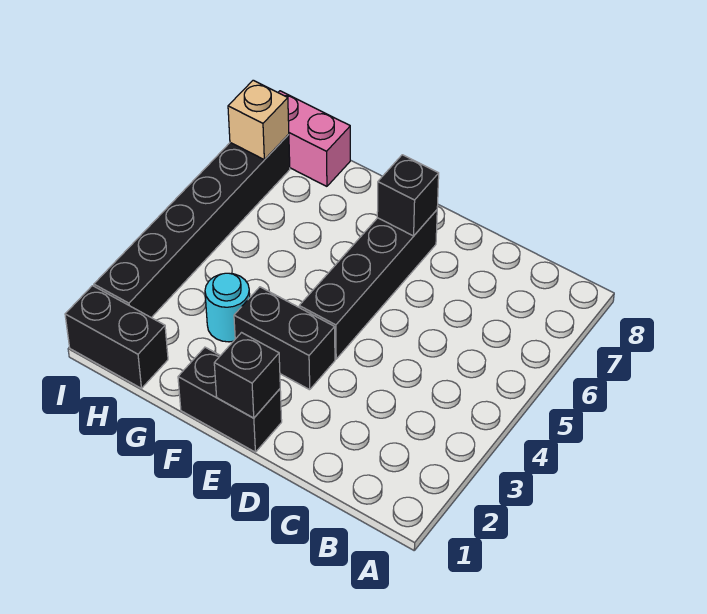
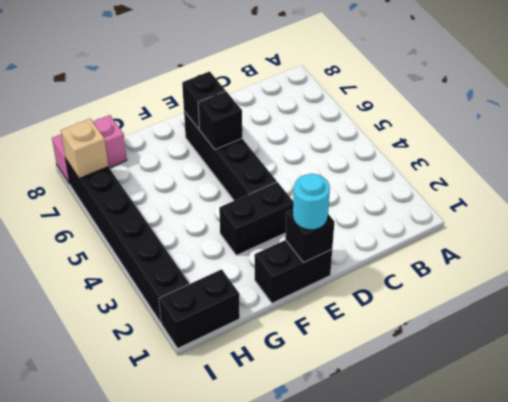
none -> black brick E6 level 2
cyan round brick G3 level 1 -> cyan round brick E1 level 3

